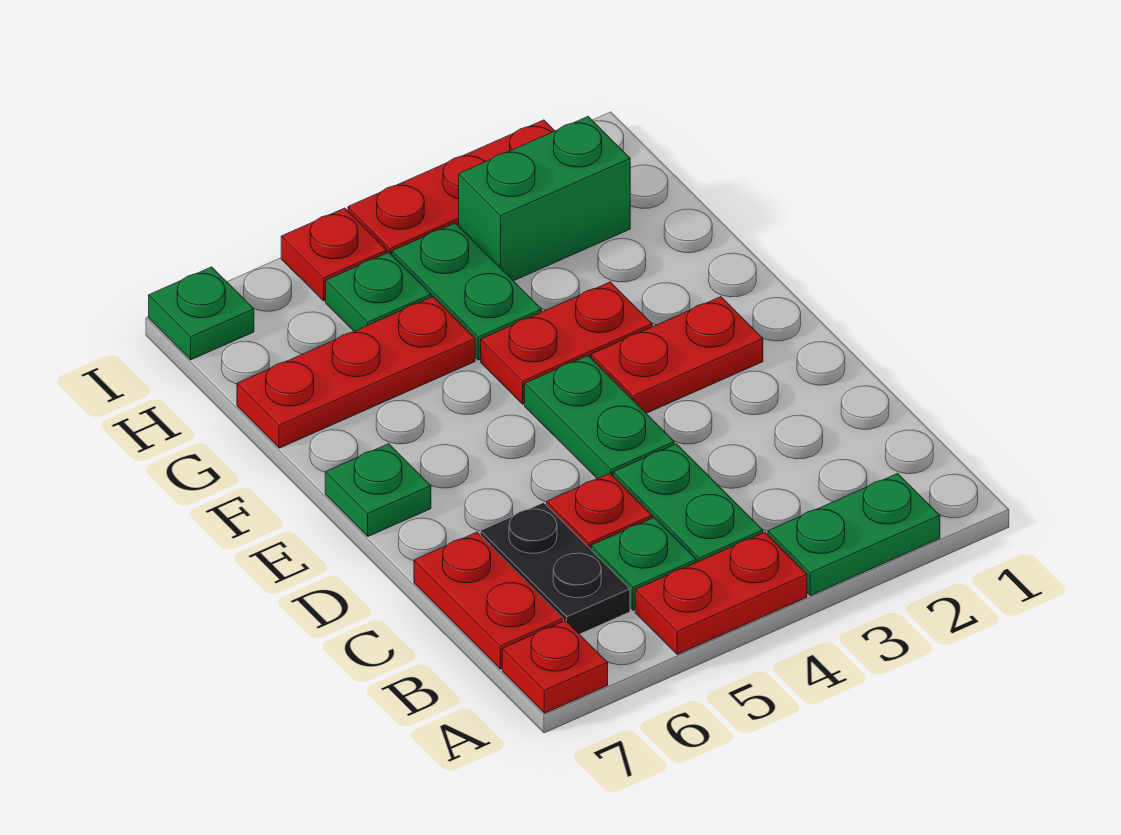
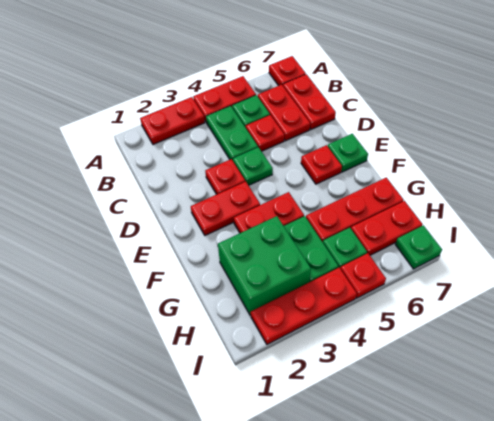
green plate A2:A3 level 1 -> red plate A2:A3 level 1
black plate B6:C6 level 1 -> red plate B6:C6 level 1
none -> red plate D3 level 1
green plate D4:E4 level 1 -> green plate D4 level 1
none -> red plate E6 level 1
green brick H2:H3 level 1 -> green brick G2:H3 level 1
none -> red plate H6:H7 level 1

